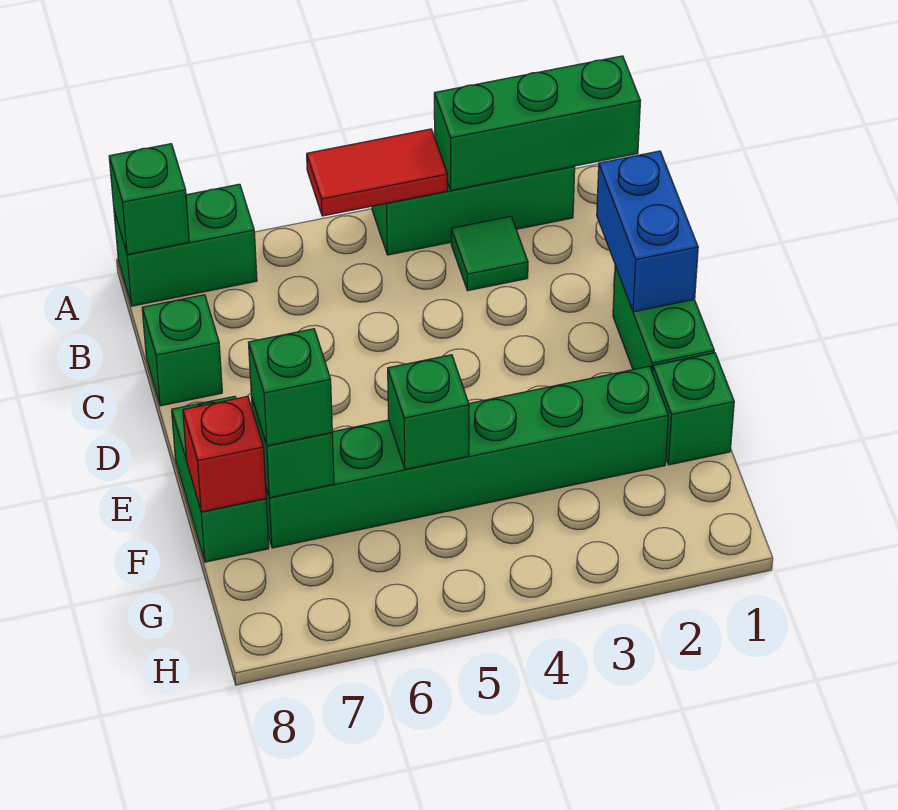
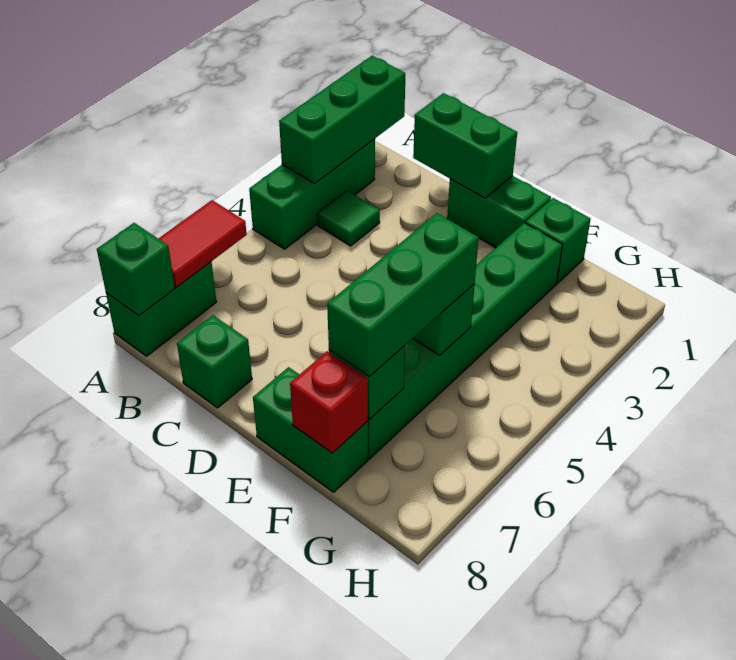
red tile A4:A5 level 2 -> red tile A6:A7 level 2
blue brick C1:D1 level 2 -> green brick C1:D1 level 2
green brick F7 level 3 -> green brick F5:F7 level 3

